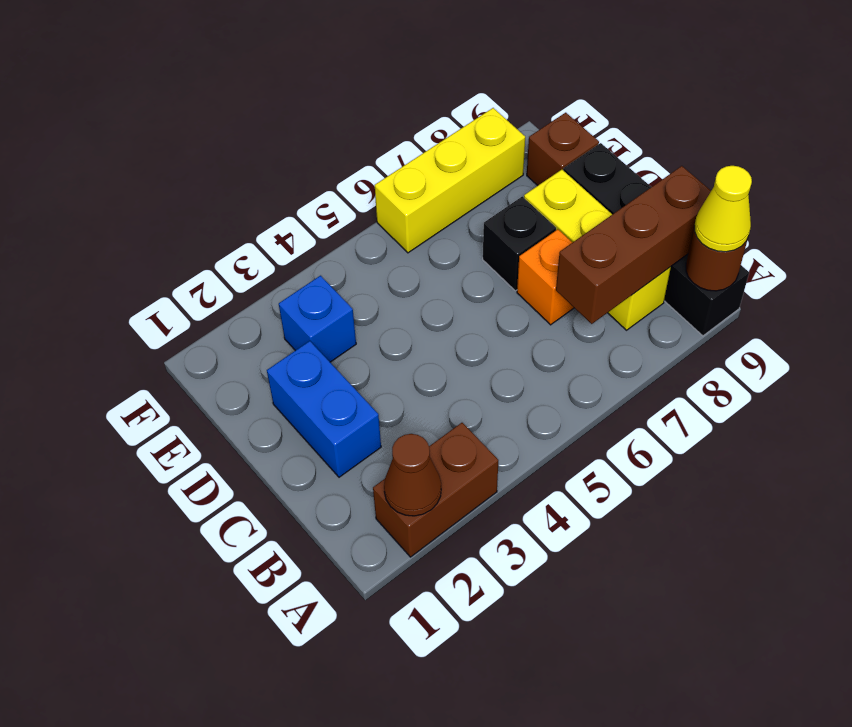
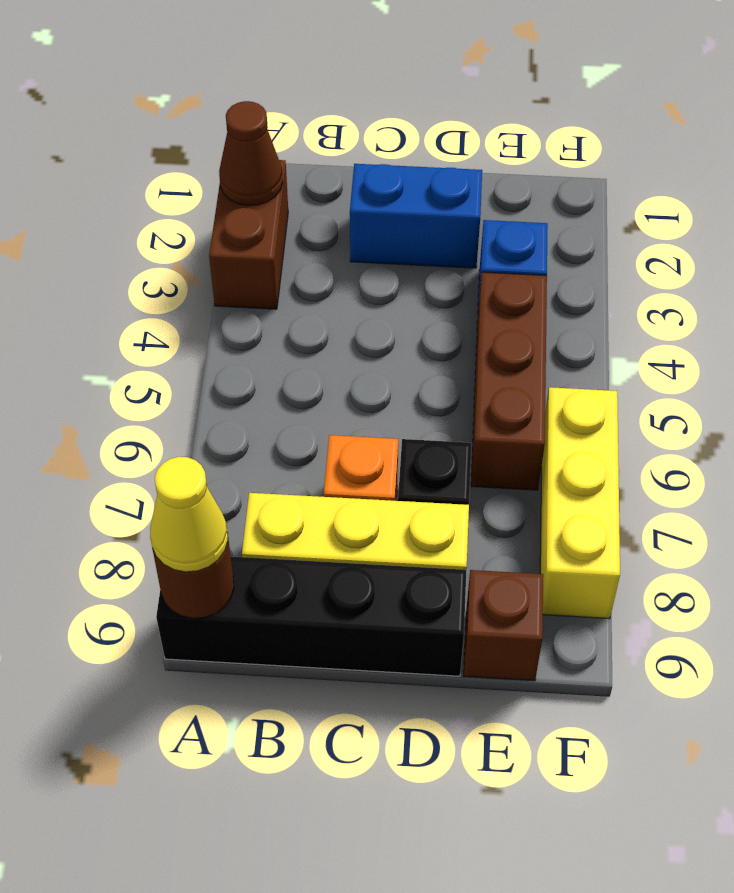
brown brick B7:B9 level 2 -> brown brick E4:E6 level 1

